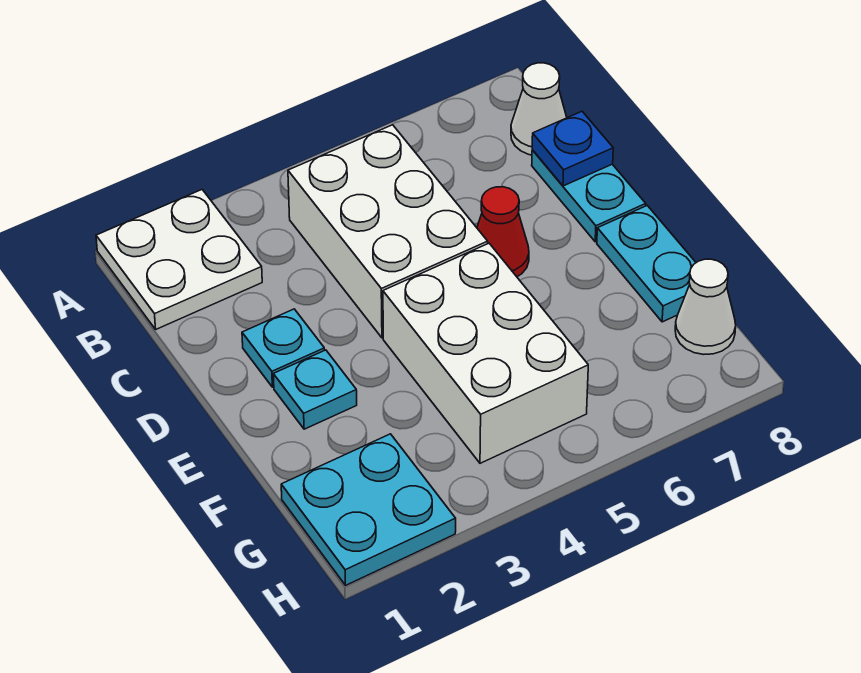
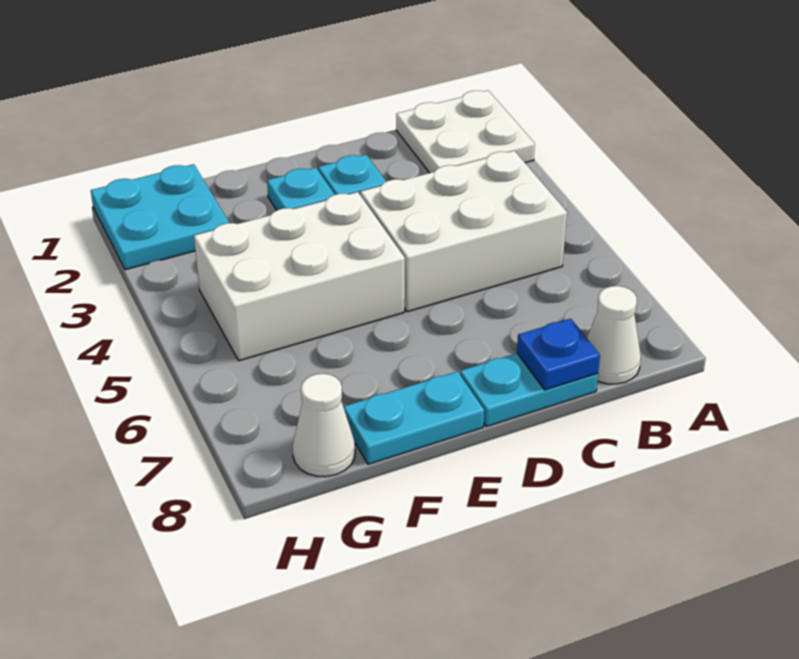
red cone D6 level 1 -> none

